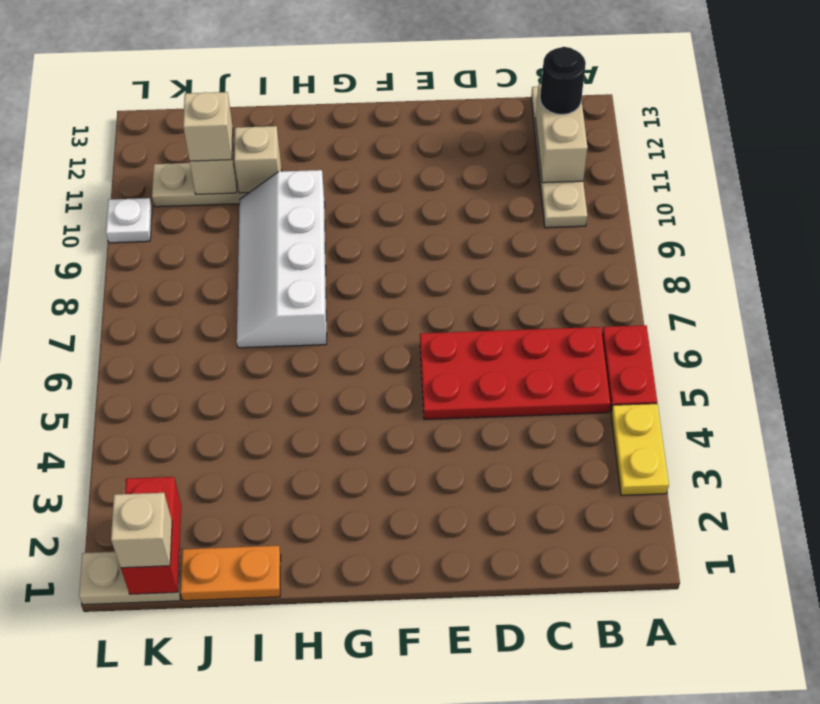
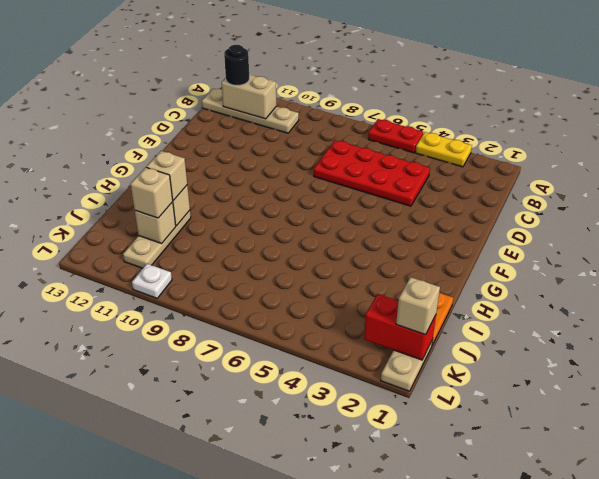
red plate B5:E6 level 1 -> red plate C4:D7 level 1
white slope H7:I10 level 1 top H -> none
none -> tan brick I11 level 3

